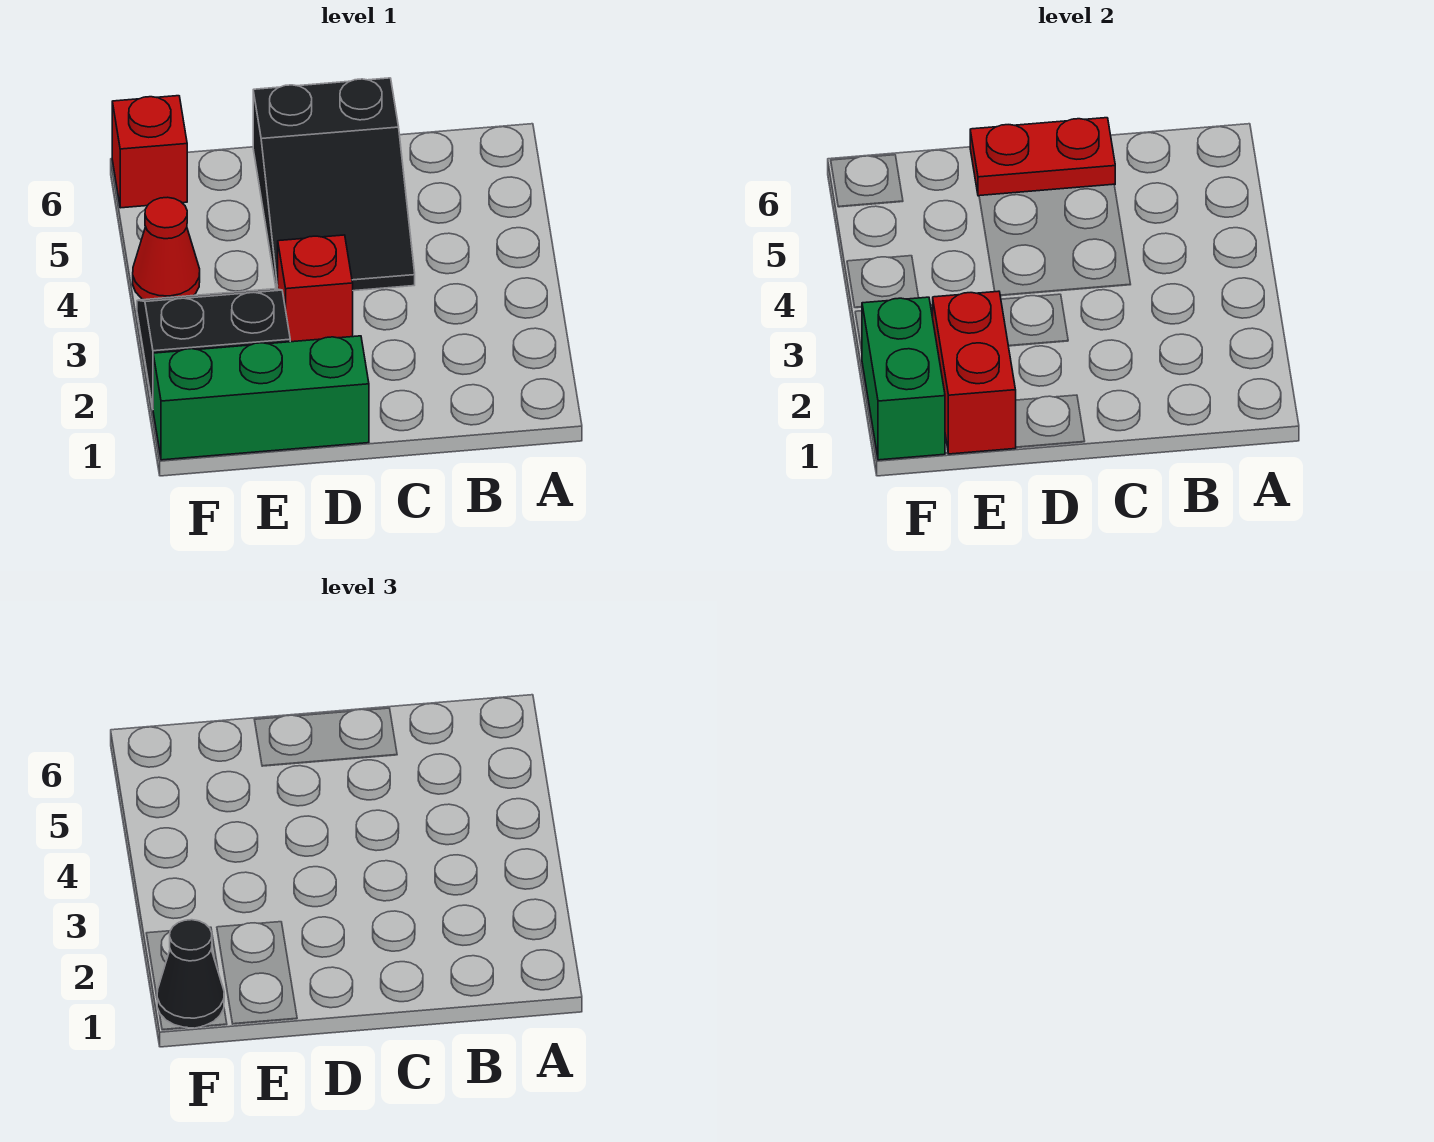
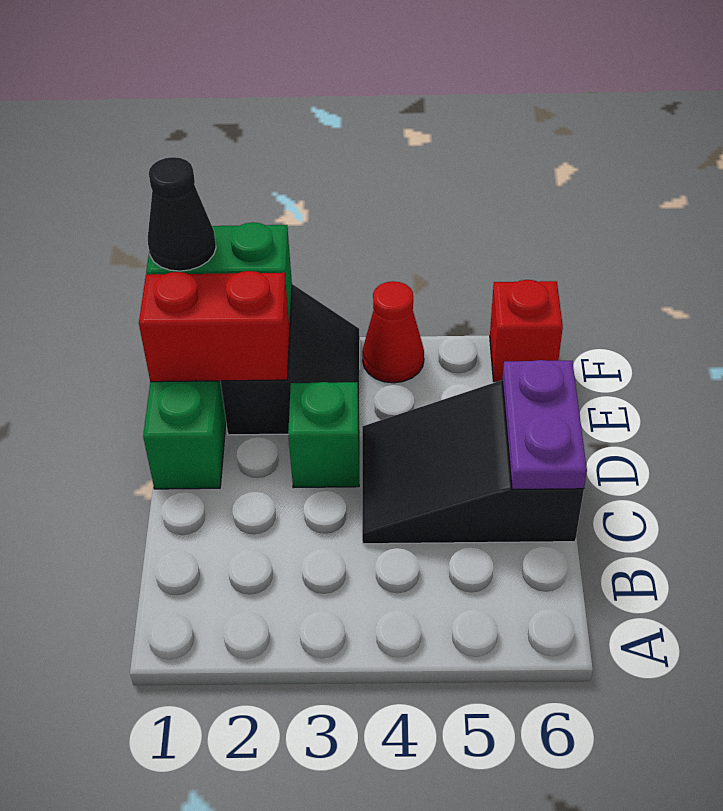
red plate C6:D6 level 2 -> purple plate C6:D6 level 2
red brick D3 level 1 -> green brick D3 level 1

